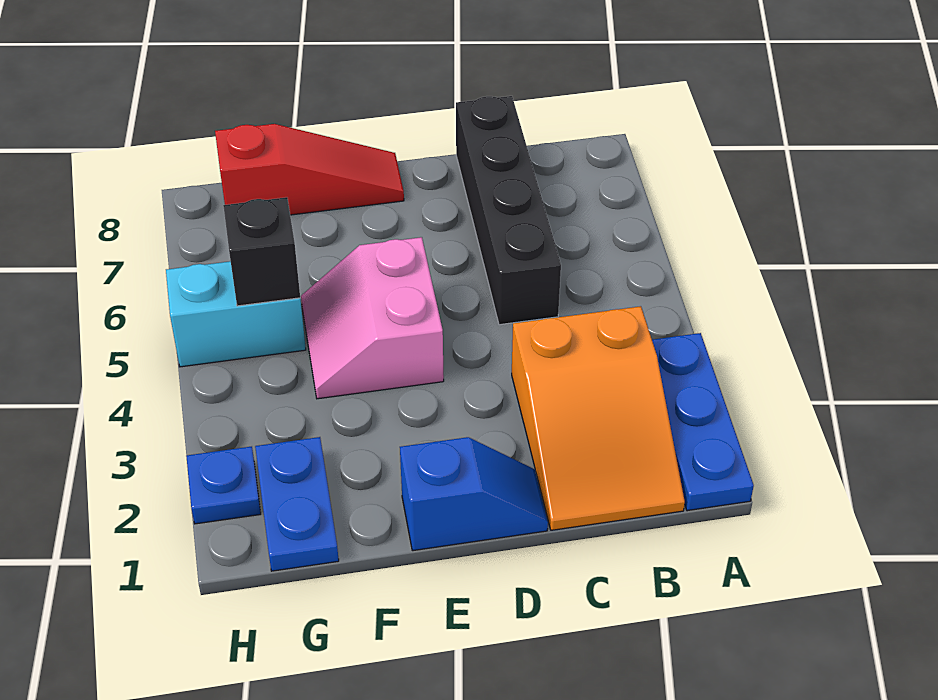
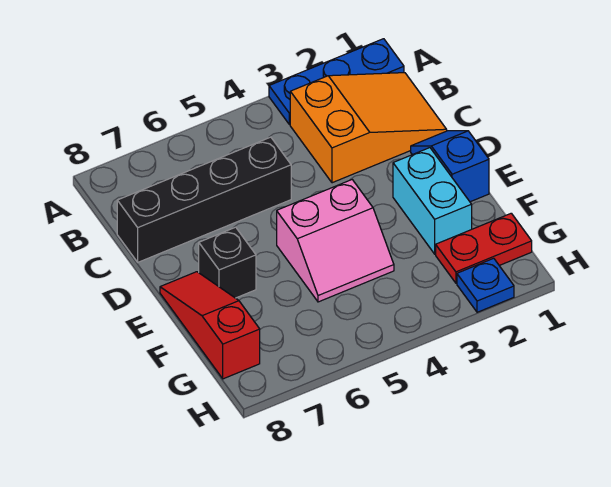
blue plate G1:G2 level 1 -> red plate G1:G2 level 1
cyan brick G5:H5 level 1 -> cyan brick E2:F2 level 1
black brick G5 level 2 -> black brick E7 level 1

